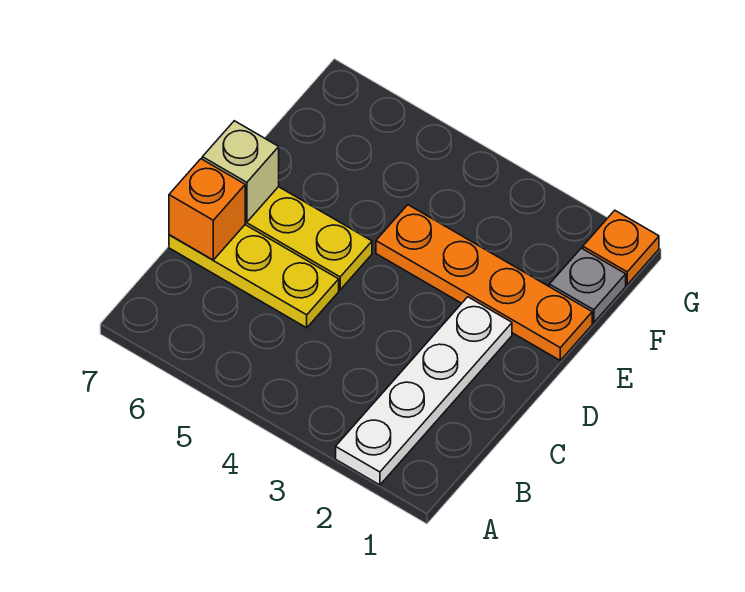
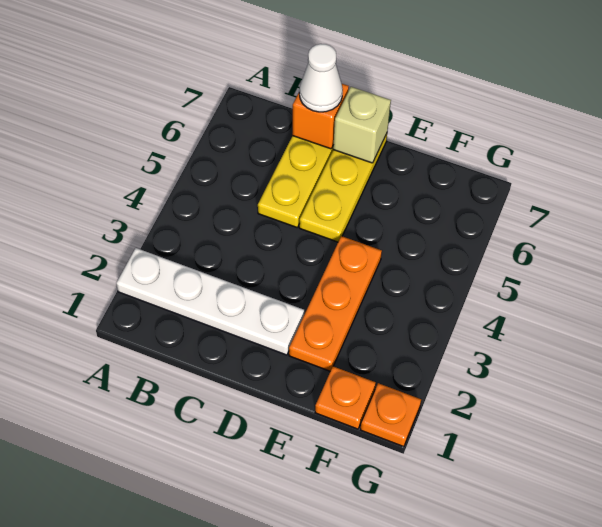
none -> white cone C7 level 3
orange plate E1:E4 level 1 -> orange plate E2:E4 level 1
grey plate F1 level 1 -> orange plate F1 level 1

